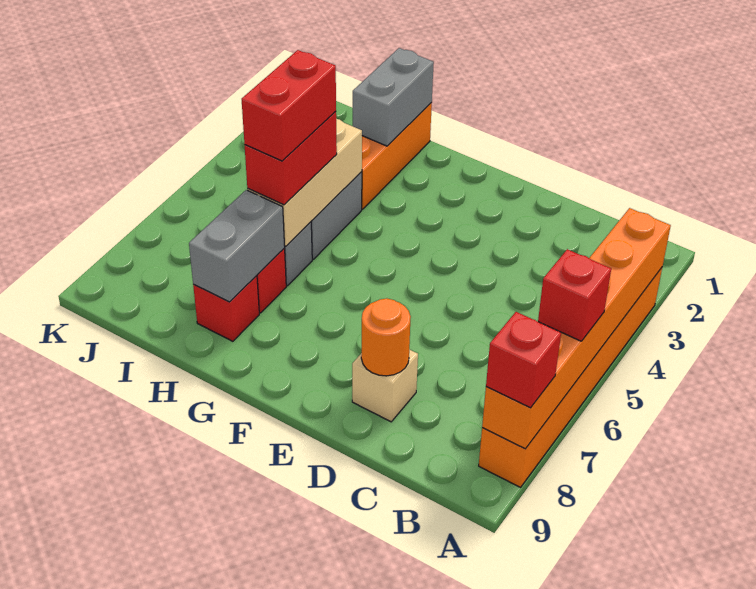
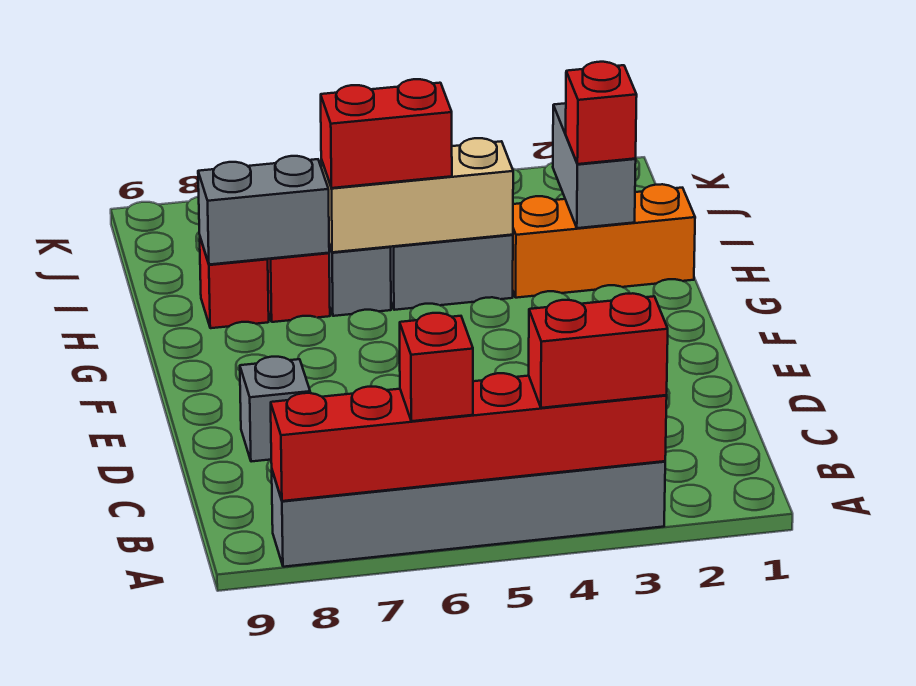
orange brick A3:A8 level 1 -> grey brick A3:A8 level 1
orange brick A3:A8 level 2 -> red brick A3:A8 level 2
red brick A8 level 3 -> red brick H2 level 3
tan brick D8 level 1 -> grey brick D8 level 1
orange round brick D8 level 2 -> none
grey brick H1:H2 level 2 -> grey brick H2:I2 level 2
red brick H5:H6 level 4 -> red brick A3:A4 level 3

